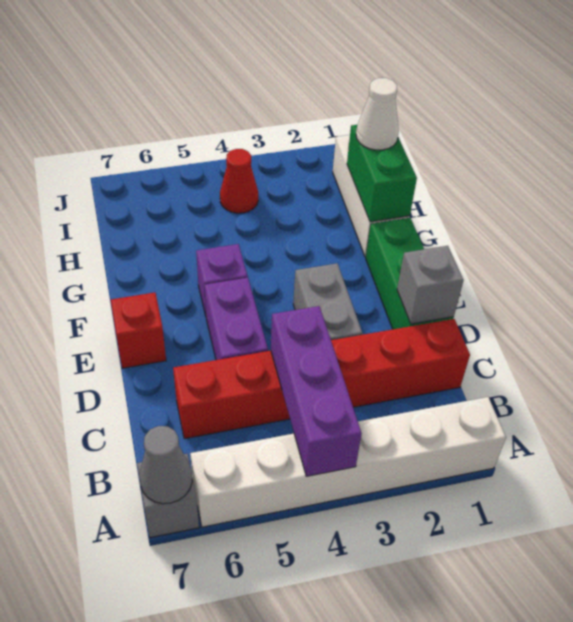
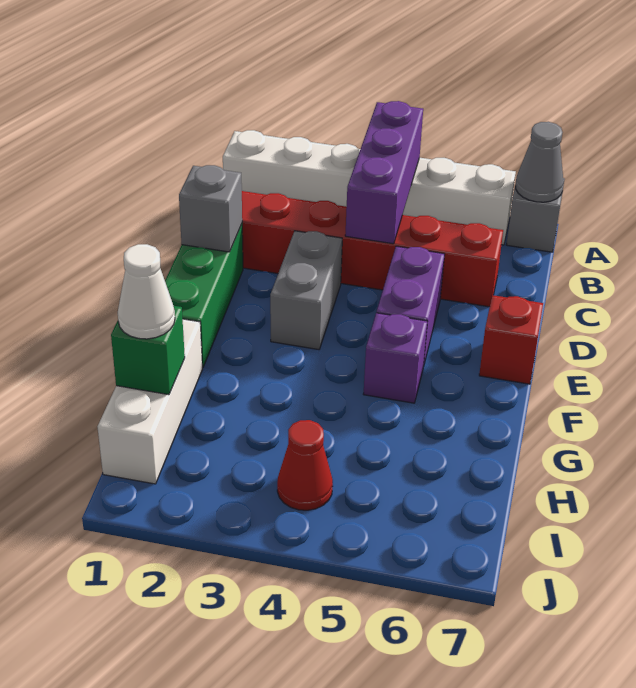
green brick G1:H1 level 2 -> green brick H1 level 2

